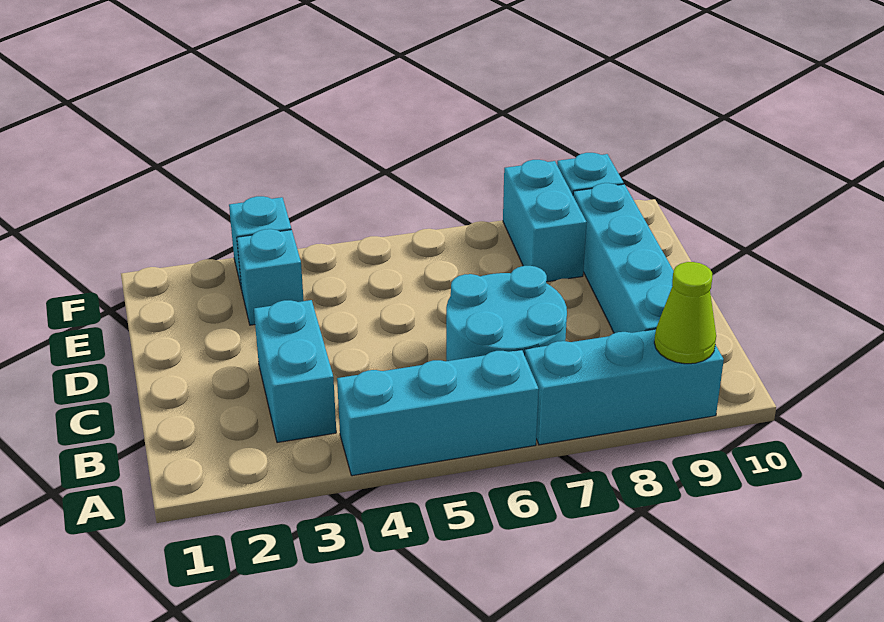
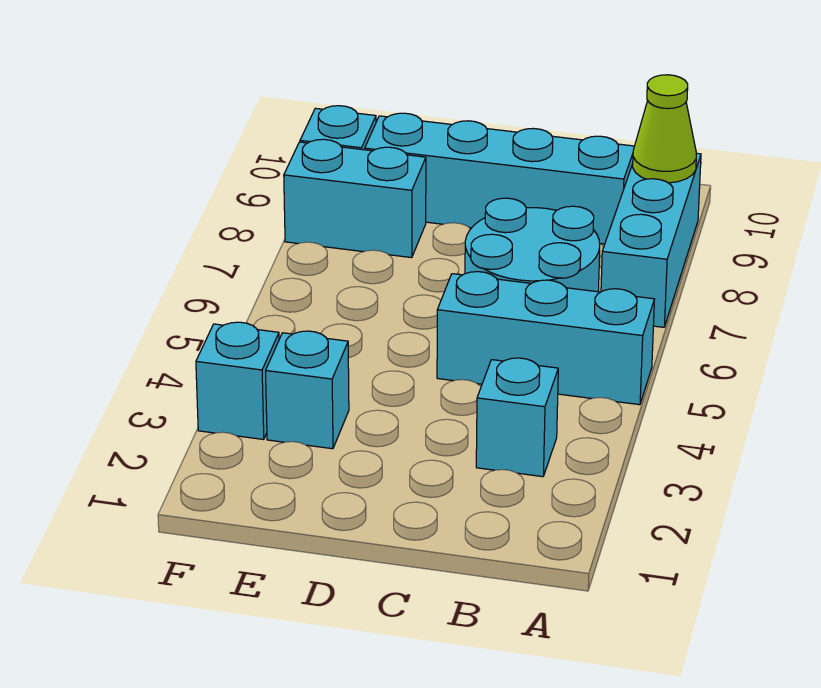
cyan brick A4:A6 level 1 -> cyan brick A5:C5 level 1
cyan brick B3:C3 level 1 -> cyan brick B3 level 1

